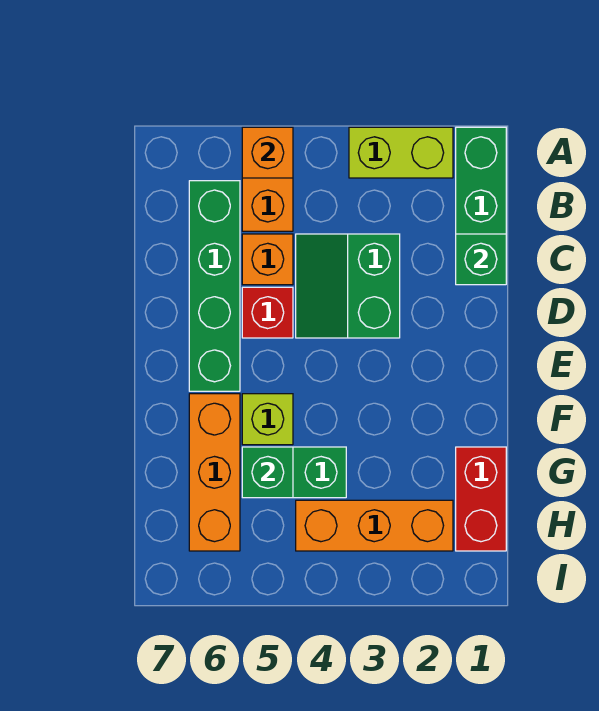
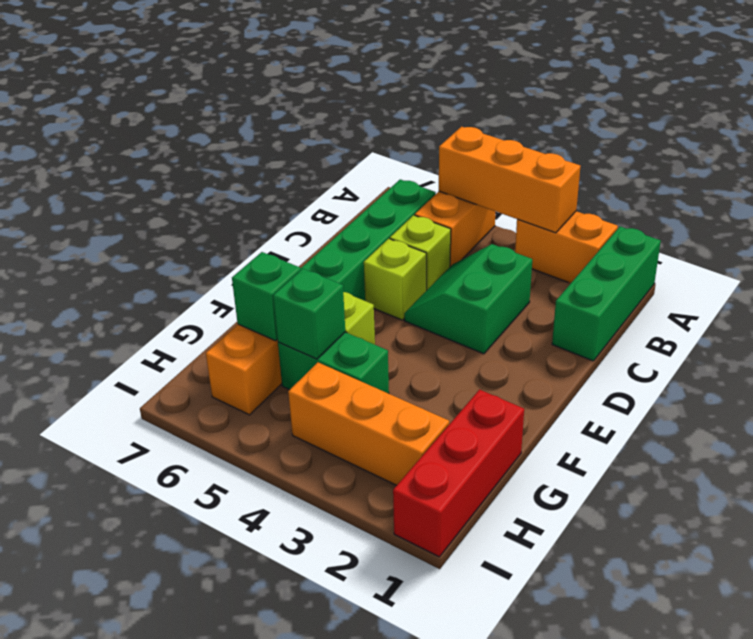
lime brick A2:A3 level 1 -> orange brick A2:A3 level 1
orange brick A5 level 2 -> orange brick A3:A5 level 2
green brick C1 level 2 -> green brick G6 level 2
orange brick C5 level 1 -> lime brick C5 level 1
red brick D5 level 1 -> lime brick D5 level 1
red brick G1:H1 level 1 -> red brick G1:I1 level 1

